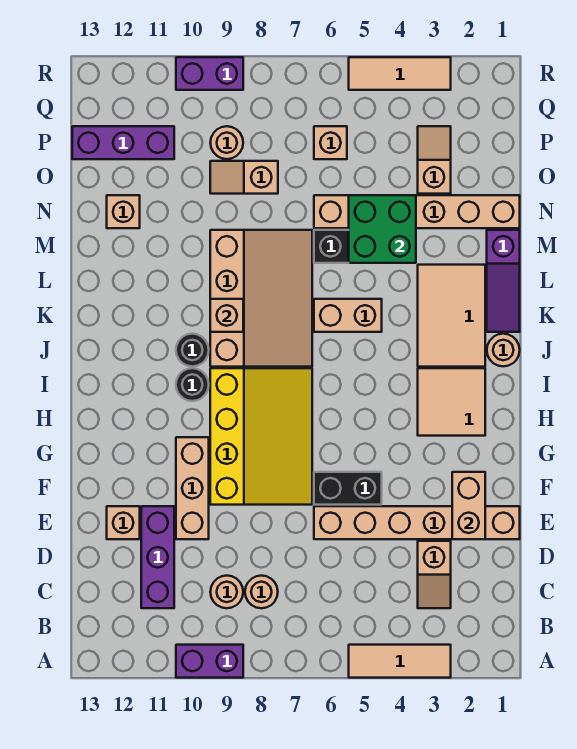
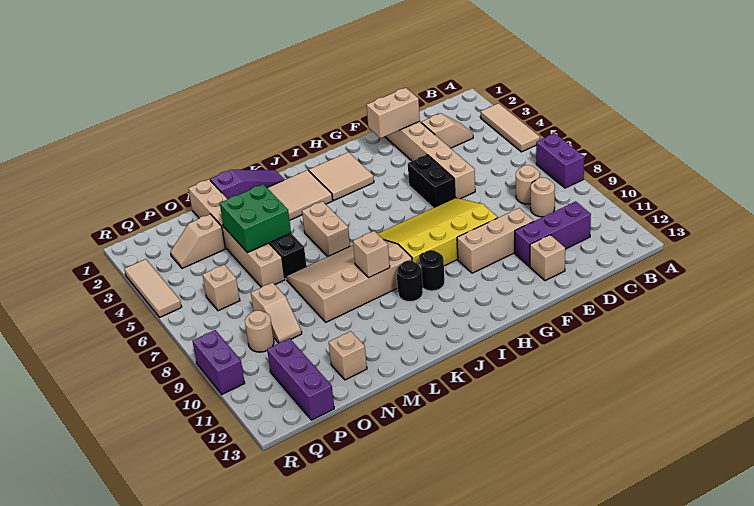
purple brick A9:A10 level 1 -> purple brick A7:A8 level 1
tan round brick J1 level 1 -> none

